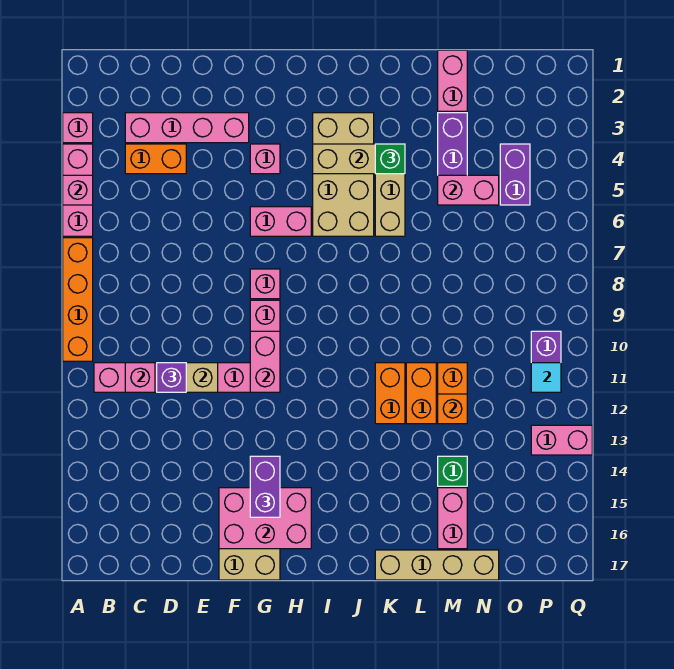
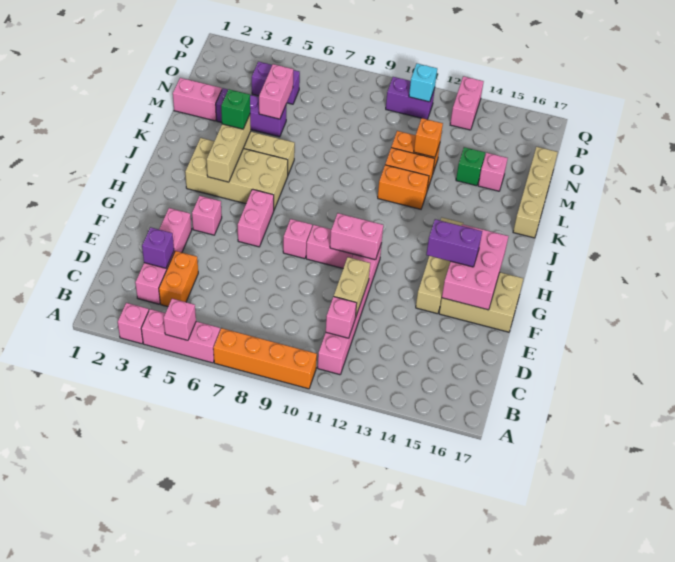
purple brick D11 level 3 -> purple brick D3 level 2
none -> tan brick F14:I14 level 1
pink brick M15:M16 level 1 -> pink brick M15 level 1
cyan tile P11 level 2 -> cyan brick P11 level 2

